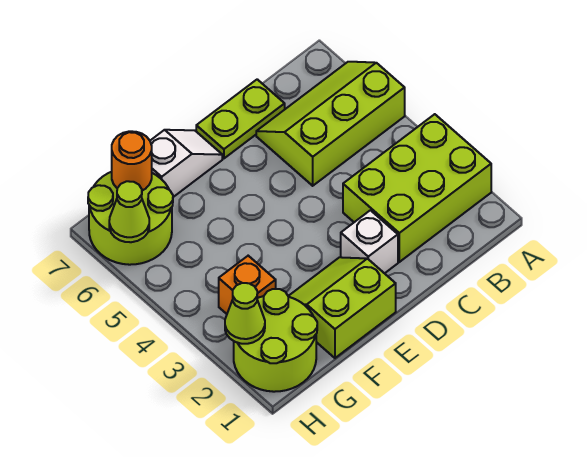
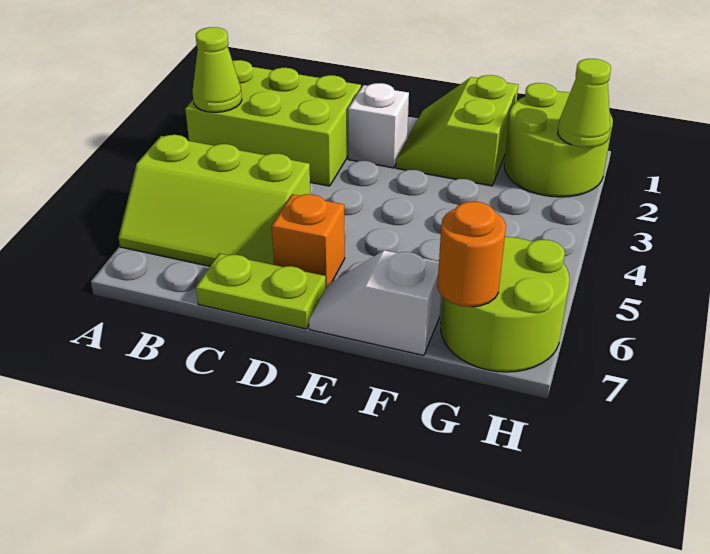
lime slope E1:F2 level 1 top 1 -> lime slope E1:F2 level 1 top F
orange brick G3 level 1 -> orange brick D6 level 1
lime cone H6 level 2 -> lime cone A3 level 2

